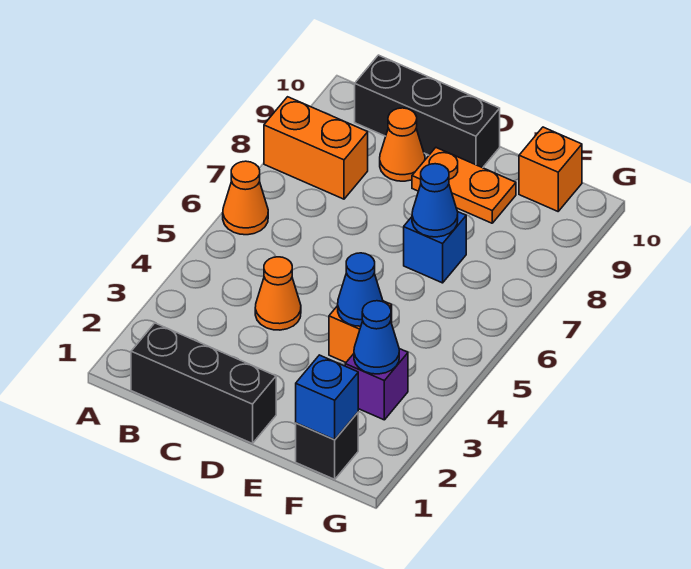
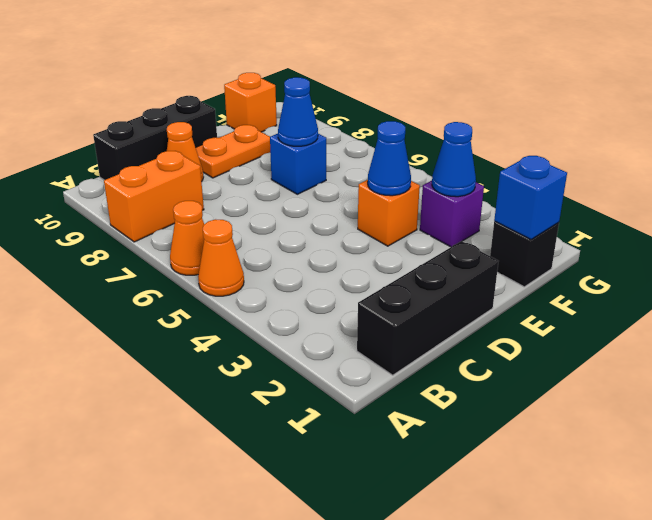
orange cone C4 level 1 -> orange cone A5 level 1

